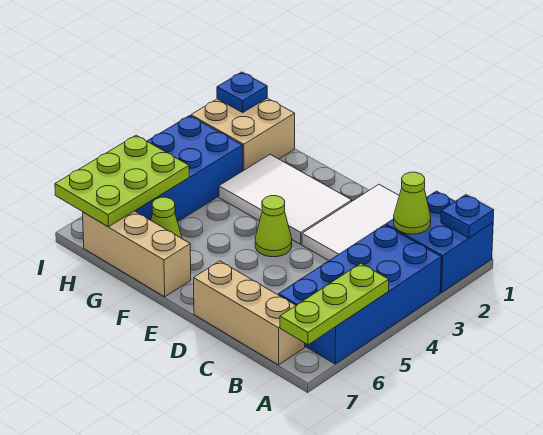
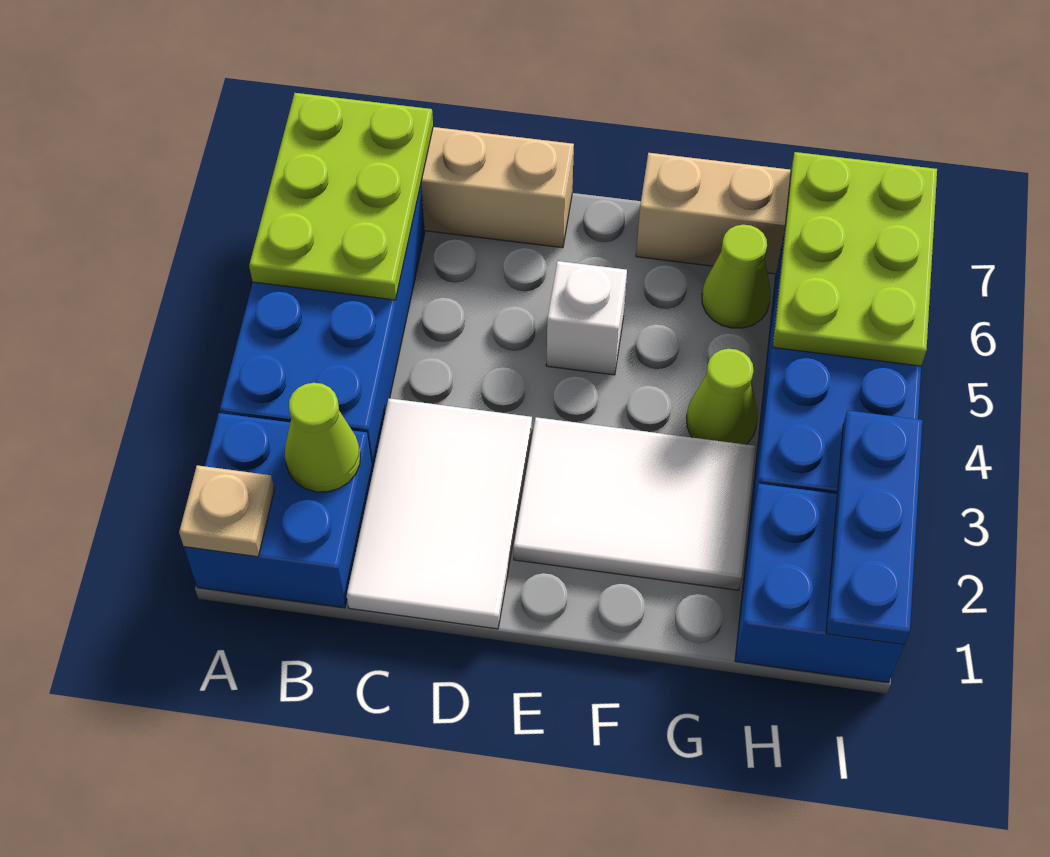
blue plate A1 level 2 -> tan plate A1 level 2
lime plate A5:A7 level 2 -> lime plate A5:B7 level 2
lime cone E4 level 1 -> lime cone G4 level 1
none -> white brick E5 level 1
tan brick H1:I2 level 1 -> blue brick H1:I2 level 1
blue plate I1 level 2 -> blue plate I1:I3 level 2

